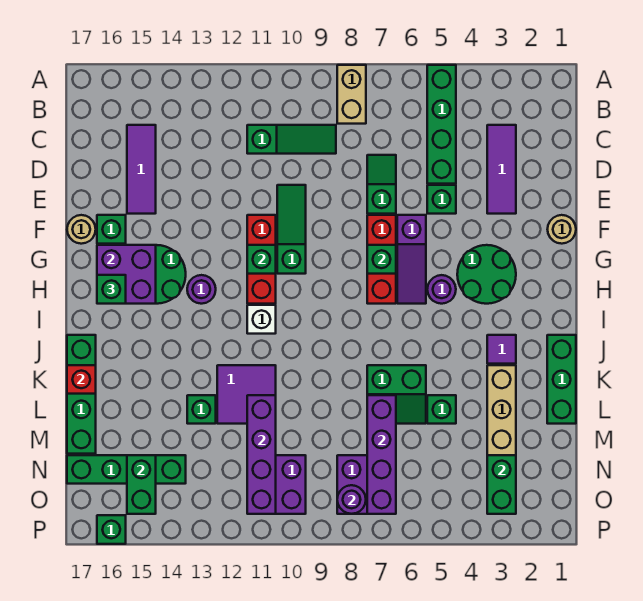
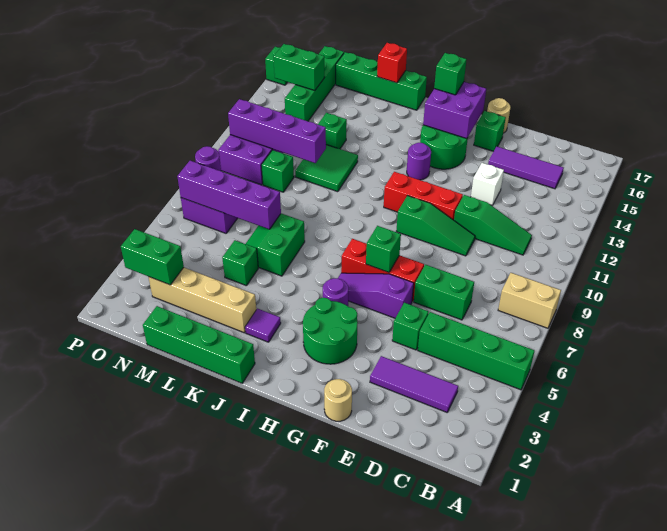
green slope C9:C11 level 1 top 11 -> green slope C11:E11 level 1 top E
green slope D7:E7 level 1 top E -> green brick D7:E7 level 1
green brick G11 level 2 -> green brick M10 level 1
white brick I11 level 1 -> white brick E13 level 1
green brick J1:L1 level 1 -> green brick J1:M1 level 1
purple tile K11:L12 level 1 -> green tile K11:L12 level 1

